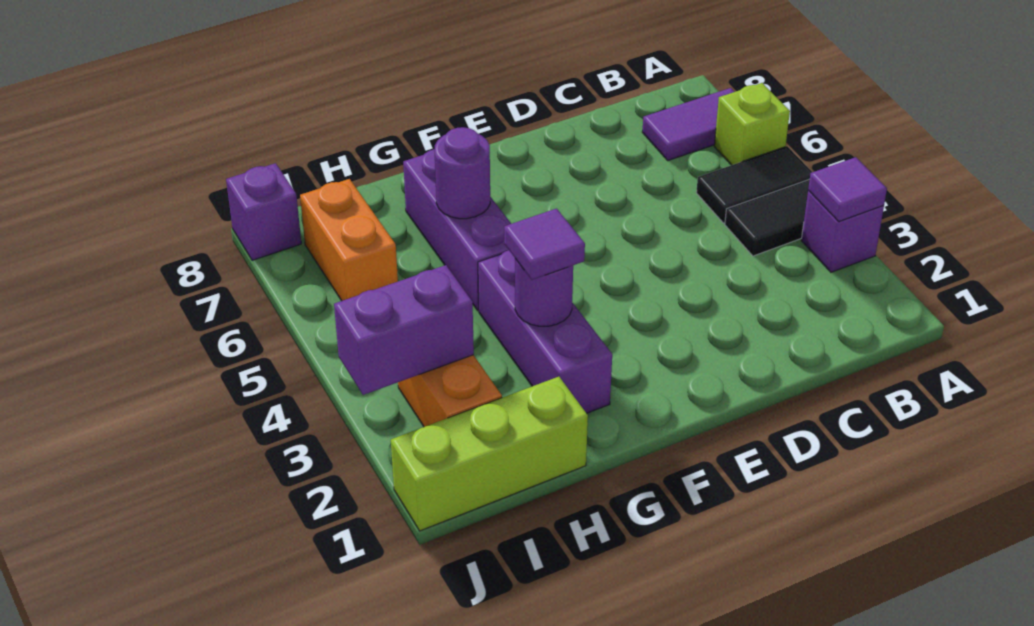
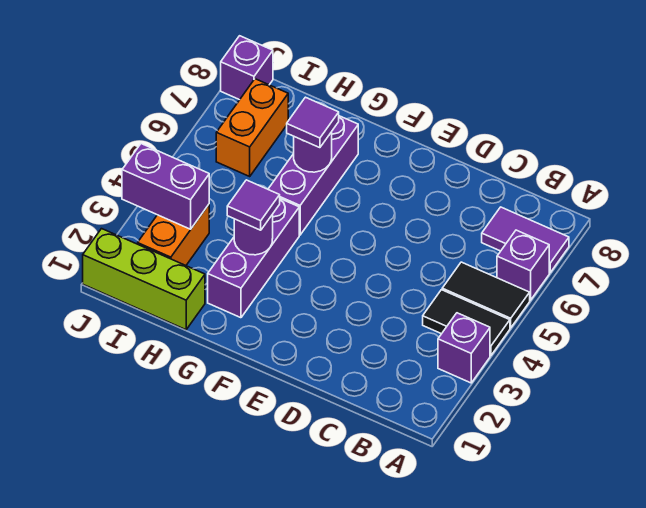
purple tile A3 level 2 -> purple tile G6 level 3
lime brick A6 level 1 -> purple brick A6 level 1

